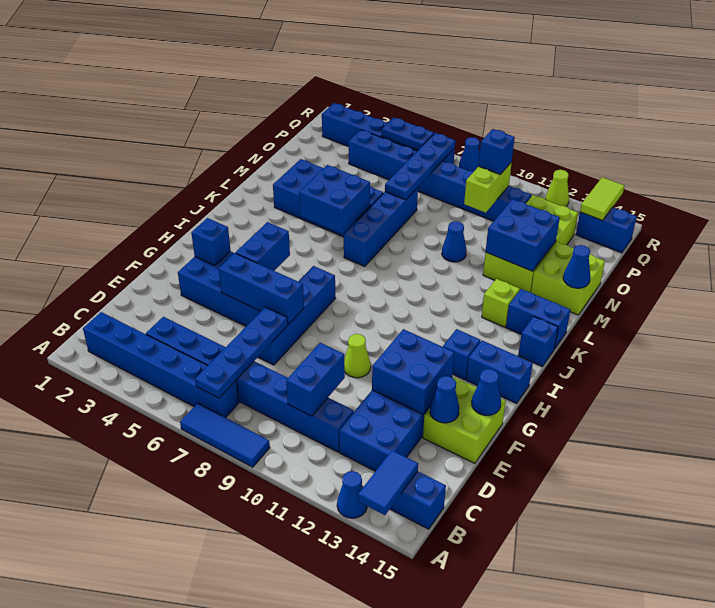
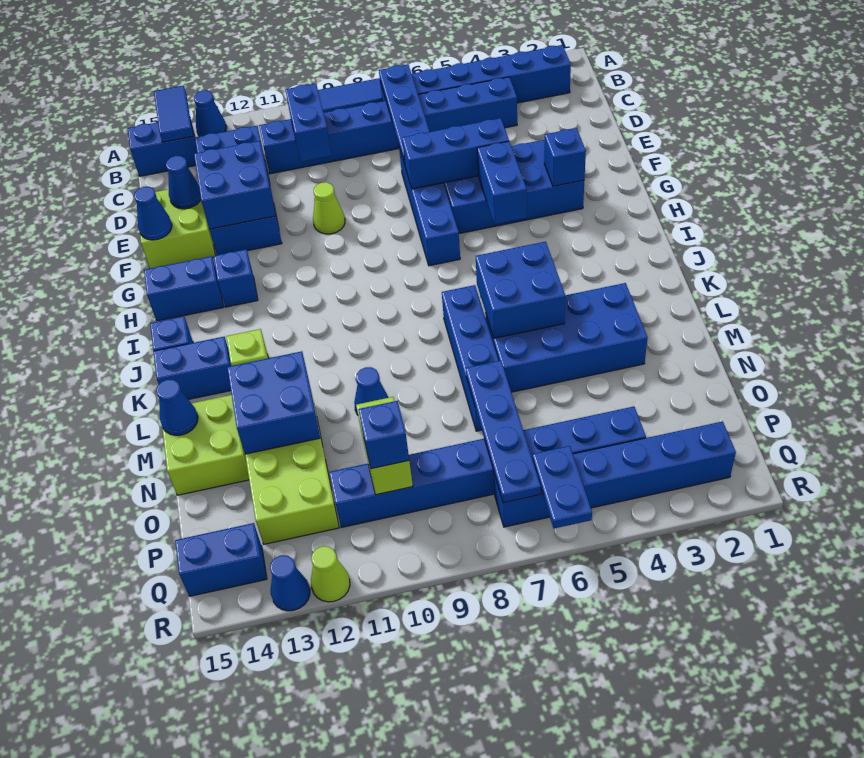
blue plate Q5:Q6 level 2 -> blue plate Q6:R6 level 2
lime tile Q14:R14 level 2 -> none
blue cone R8 level 1 -> blue cone R13 level 1

